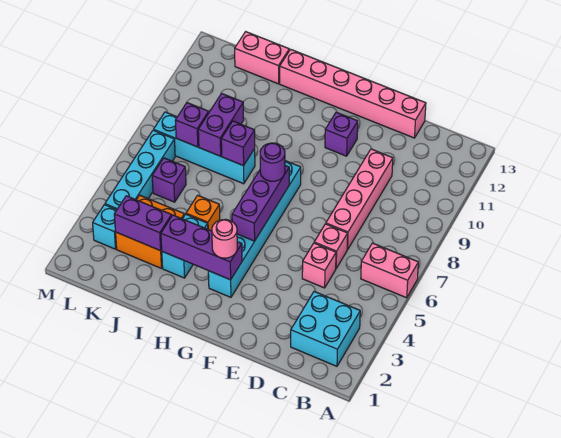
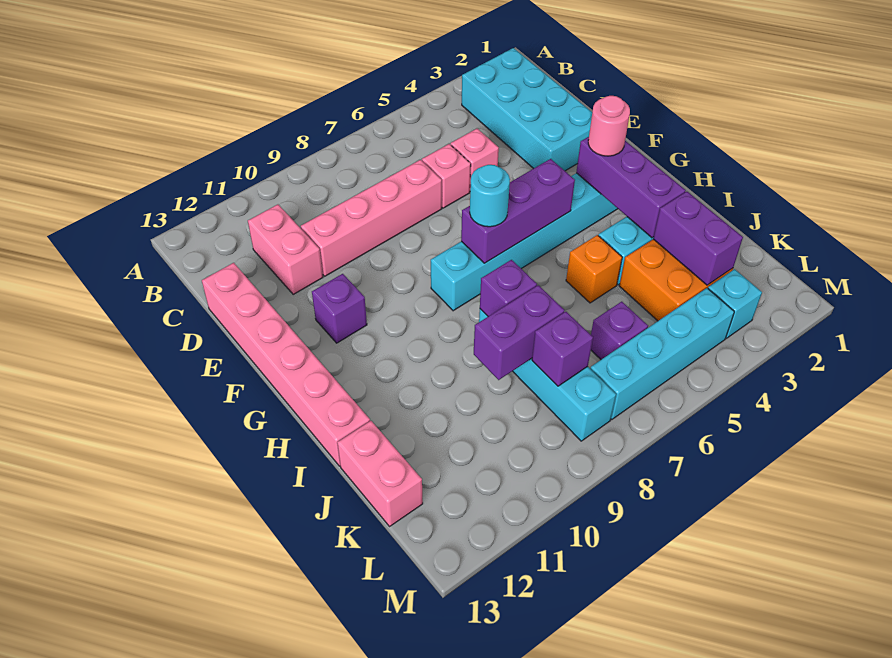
pink brick A6:B6 level 1 -> pink brick C11:D11 level 1
cyan brick B2:C3 level 1 -> cyan brick B2:E3 level 1
purple round brick G7 level 3 -> cyan round brick G7 level 3

